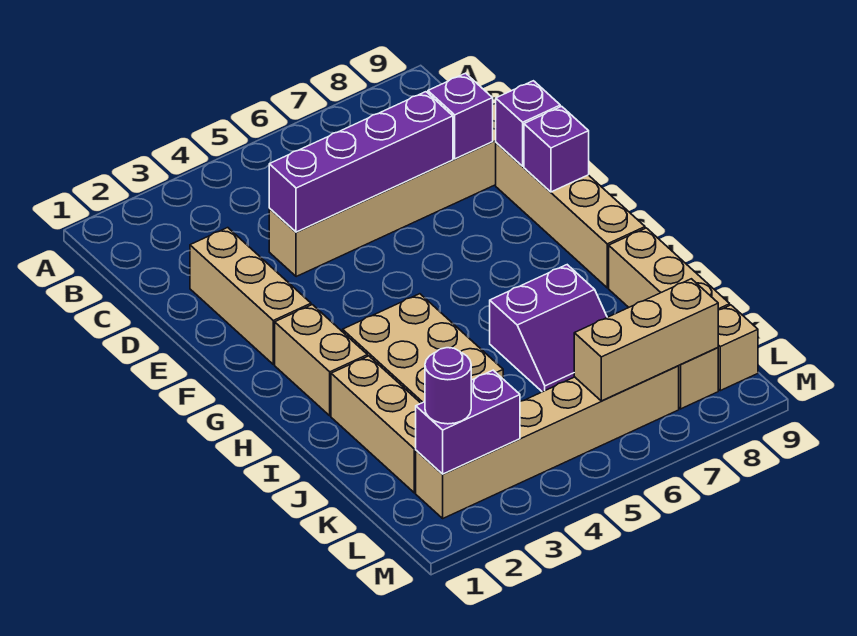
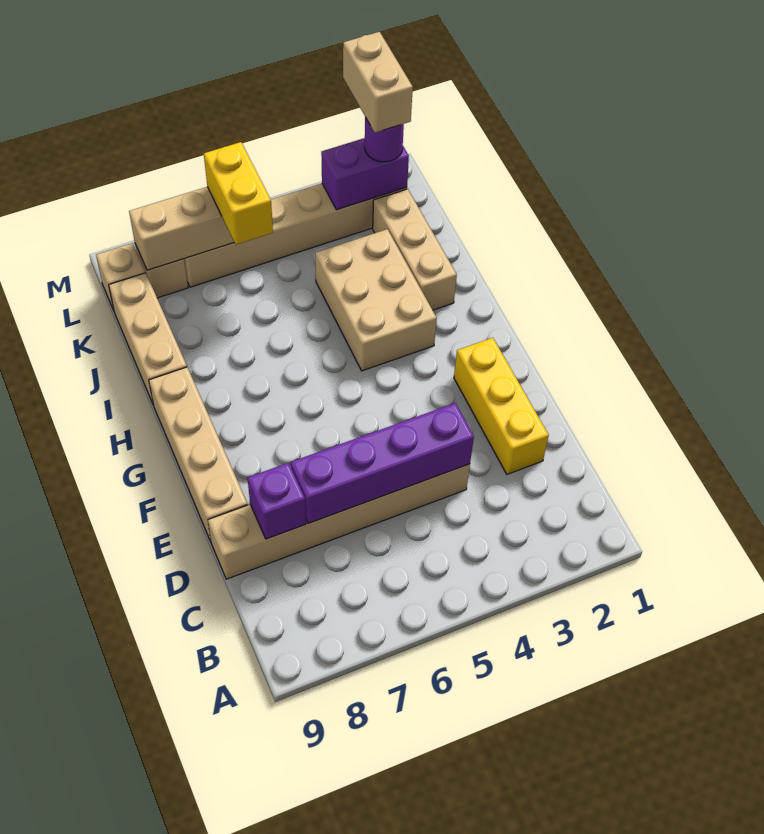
tan brick D2:F2 level 1 -> yellow brick D2:F2 level 1
purple brick E9 level 2 -> none
purple brick F9 level 2 -> none
tan brick G2:H2 level 1 -> tan brick L2:M2 level 4
purple slope I6:J7 level 1 top I -> none
none -> yellow brick K6:L6 level 3

